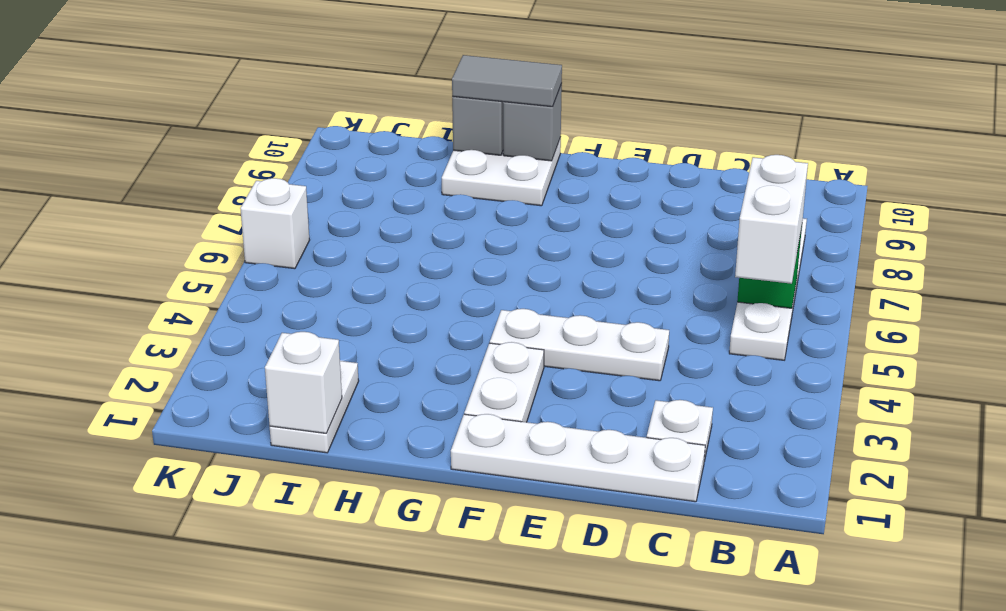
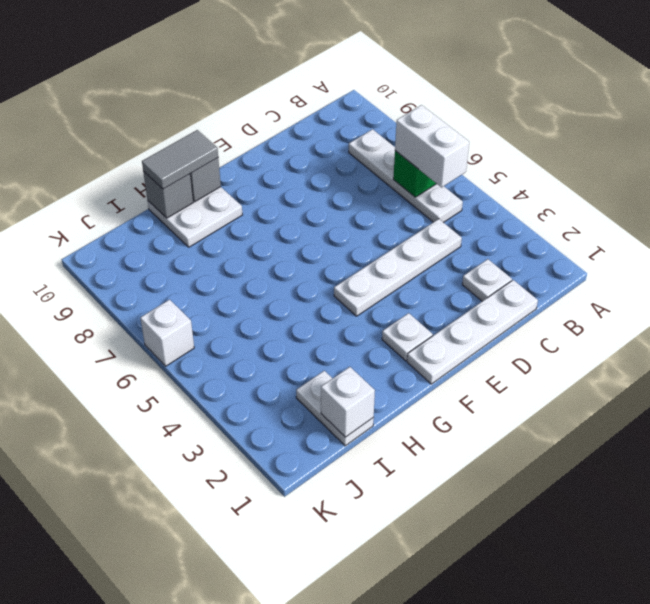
white plate D4:F4 level 1 -> white plate C4:F4 level 1
white plate F2:F3 level 1 -> white plate F2 level 1

